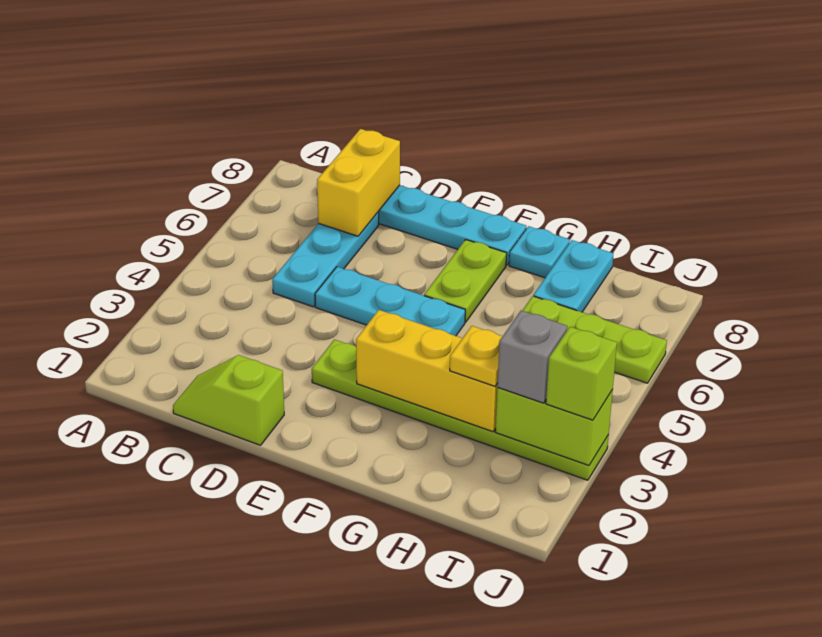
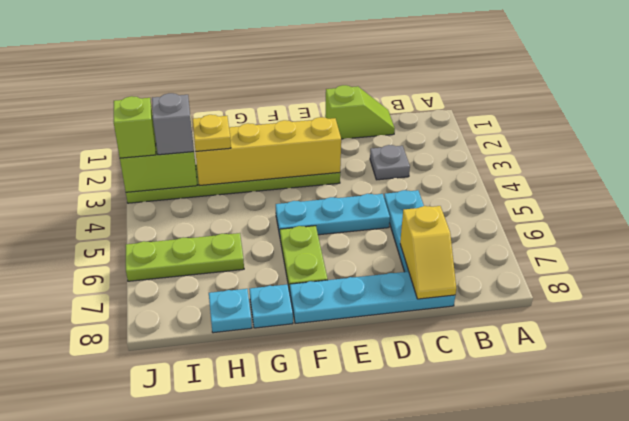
none -> grey plate C3 level 1
yellow brick C7:C8 level 2 -> yellow slope C7:C8 level 2 top 7
yellow brick F3:H3 level 2 -> yellow brick E3:H3 level 2
cyan plate H7:H8 level 1 -> cyan plate H8 level 1

